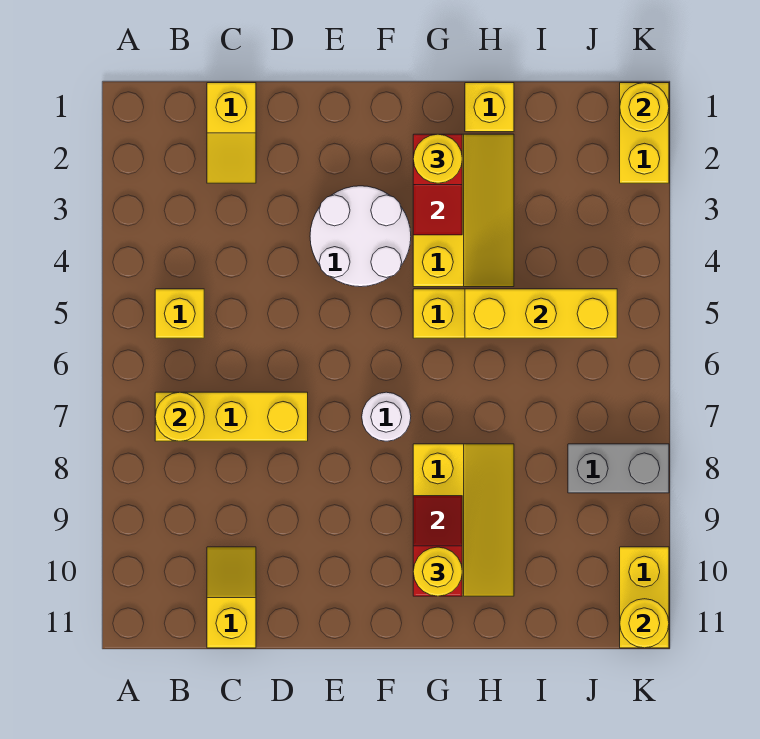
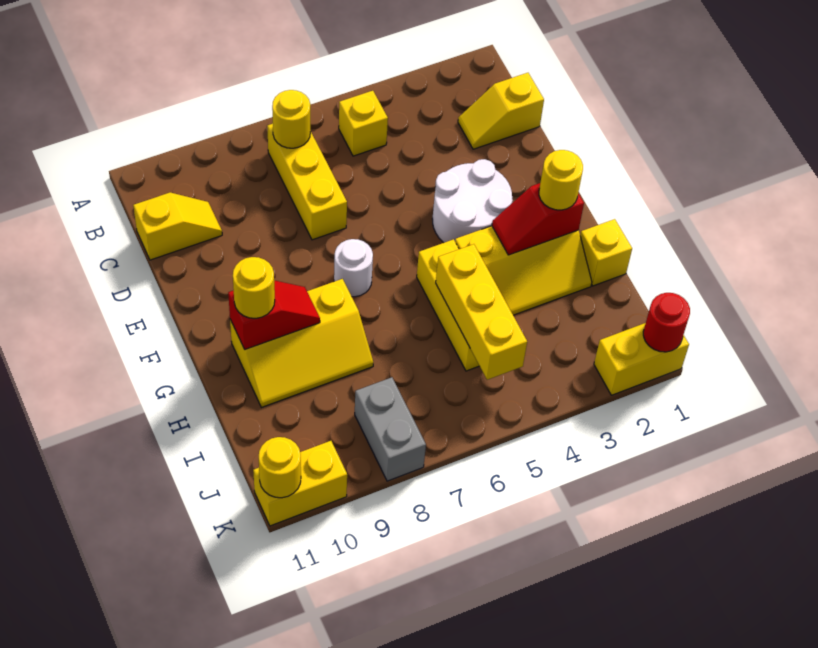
yellow round brick K1 level 2 -> red round brick K1 level 2

